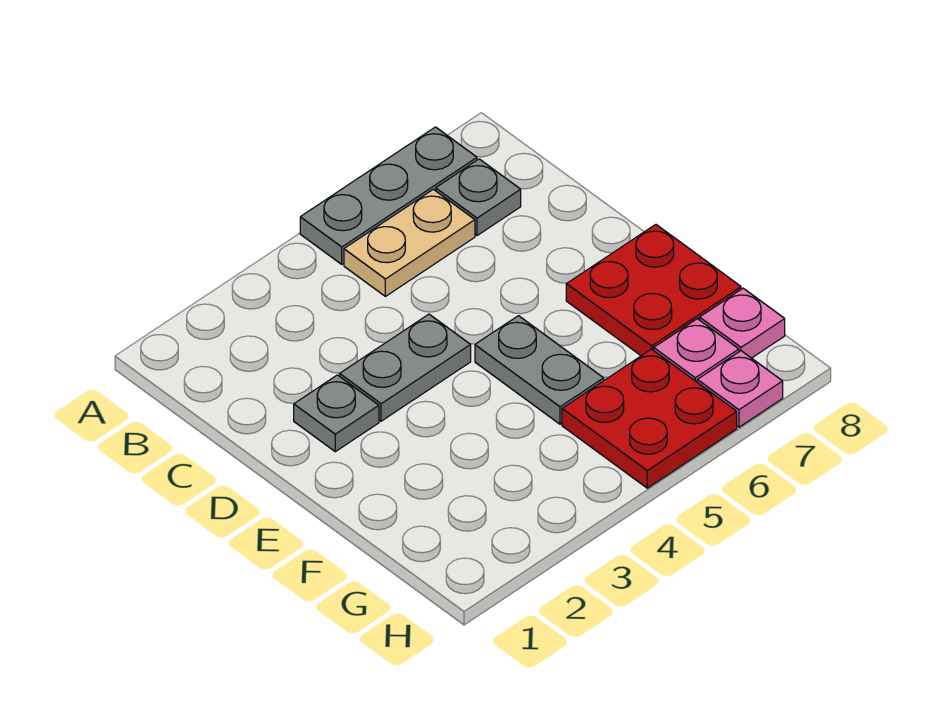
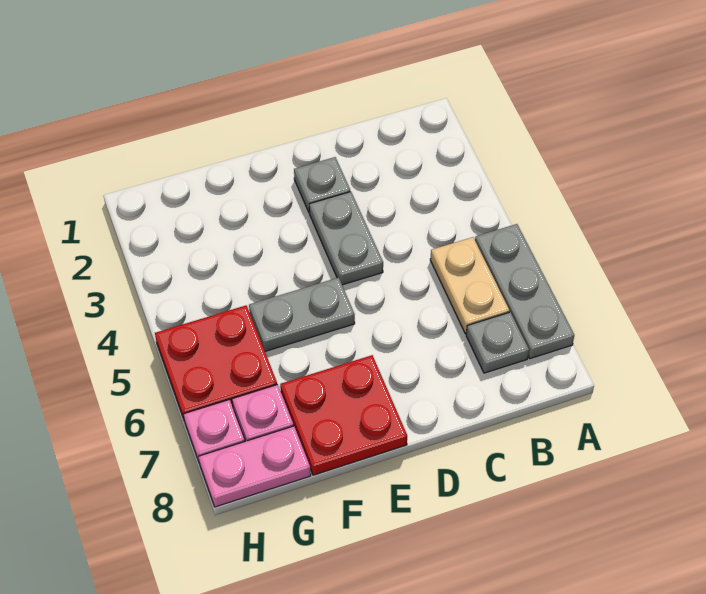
pink plate G8 level 1 -> pink plate G8:H8 level 1

